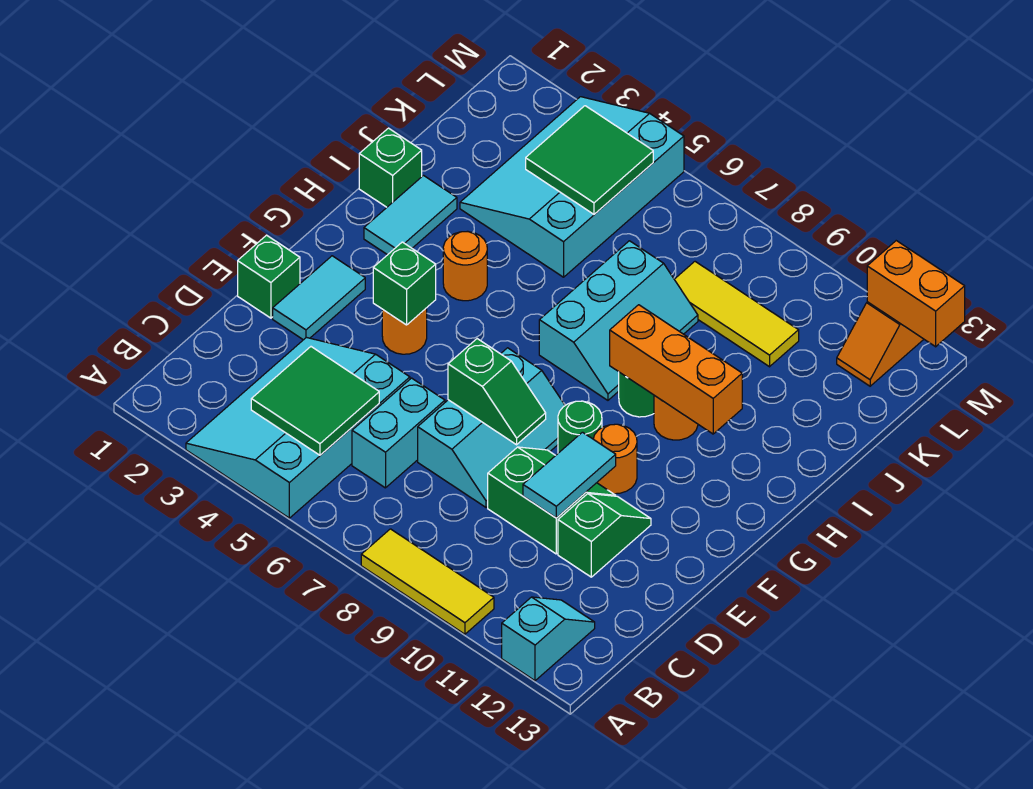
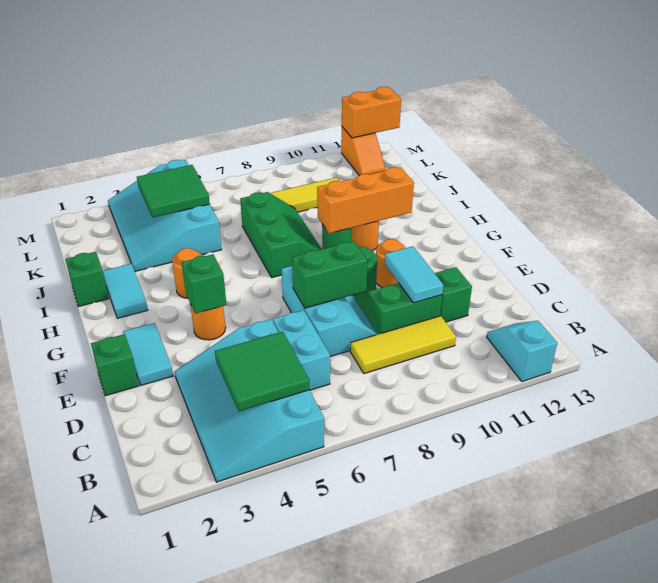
yellow tile A8:A10 level 1 -> yellow tile C8:C10 level 1
green slope E7:E8 level 2 top 7 -> green brick E7:E8 level 2
cyan slope H7:J8 level 1 top 7 -> green slope H7:J8 level 1 top 7

